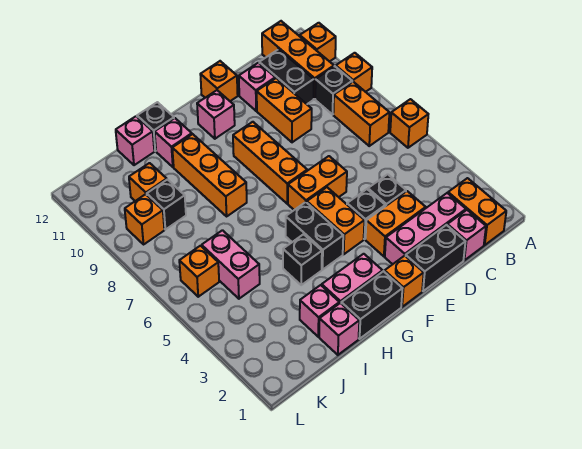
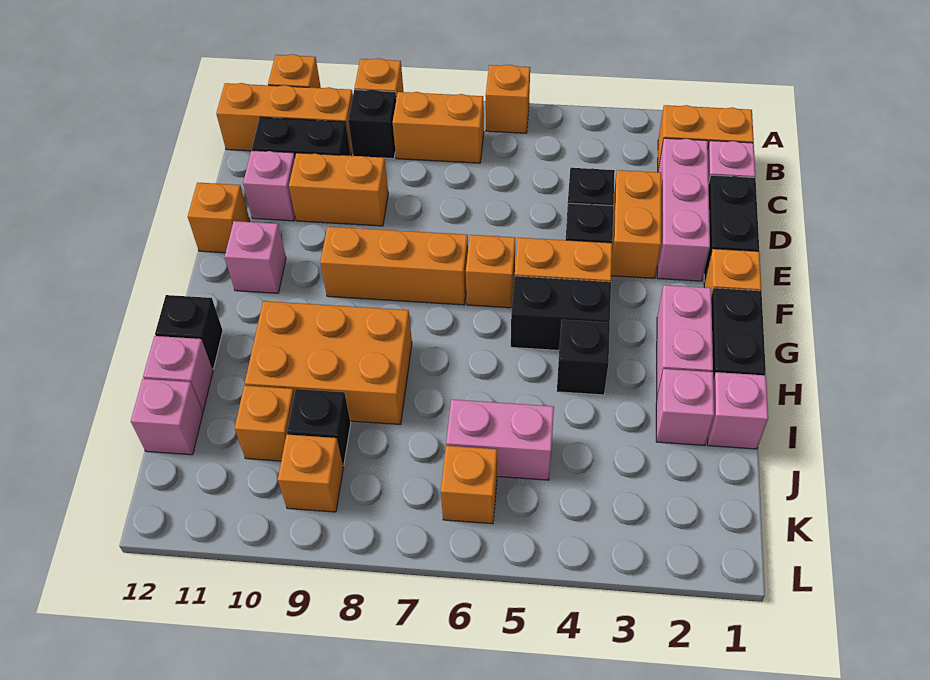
orange brick E6:F6 level 1 -> orange brick F6 level 1
orange brick H8:H10 level 1 -> orange brick H8:I10 level 1
pink brick H11 level 1 -> pink brick J12 level 1

